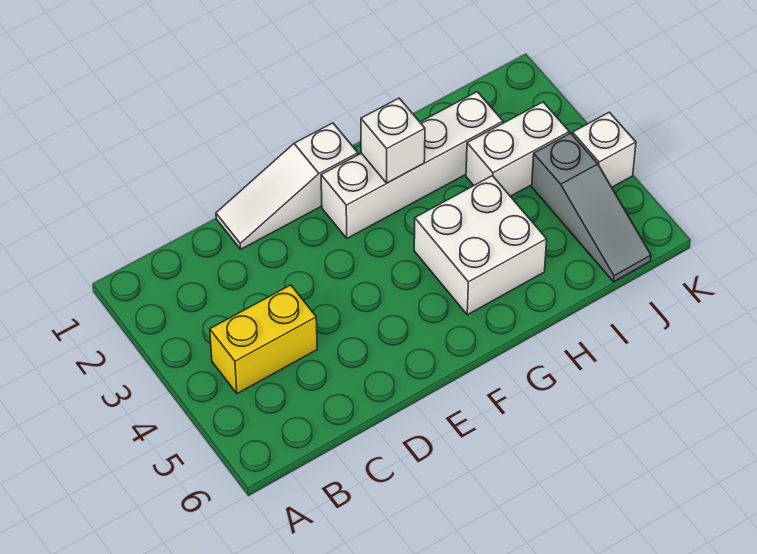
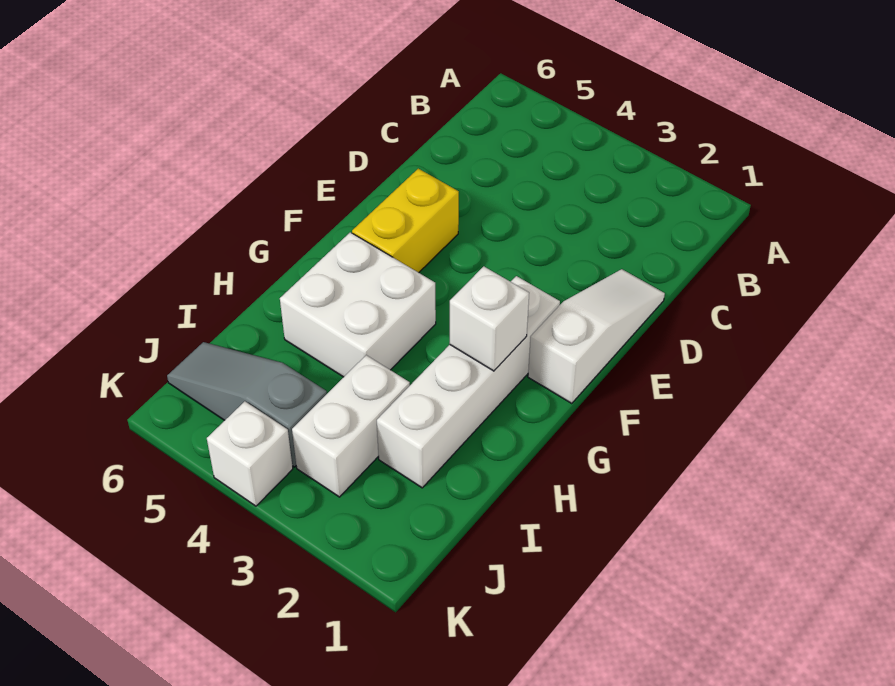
yellow brick B4:C4 level 1 -> yellow brick E5:F5 level 1

